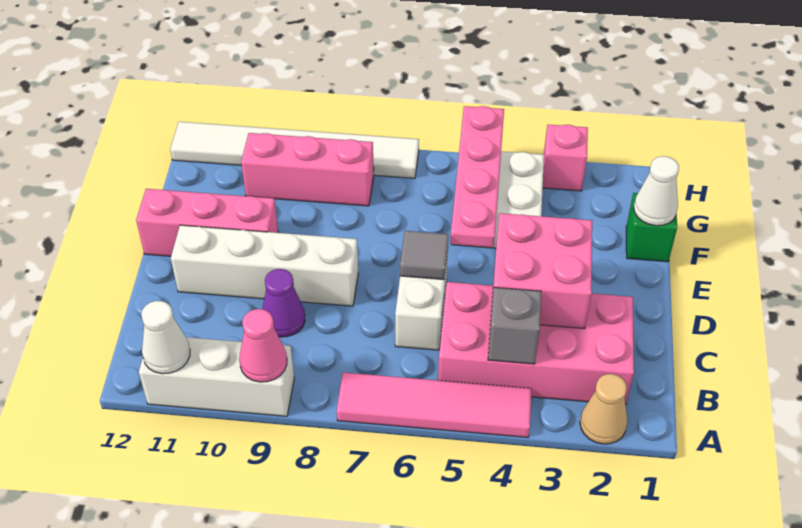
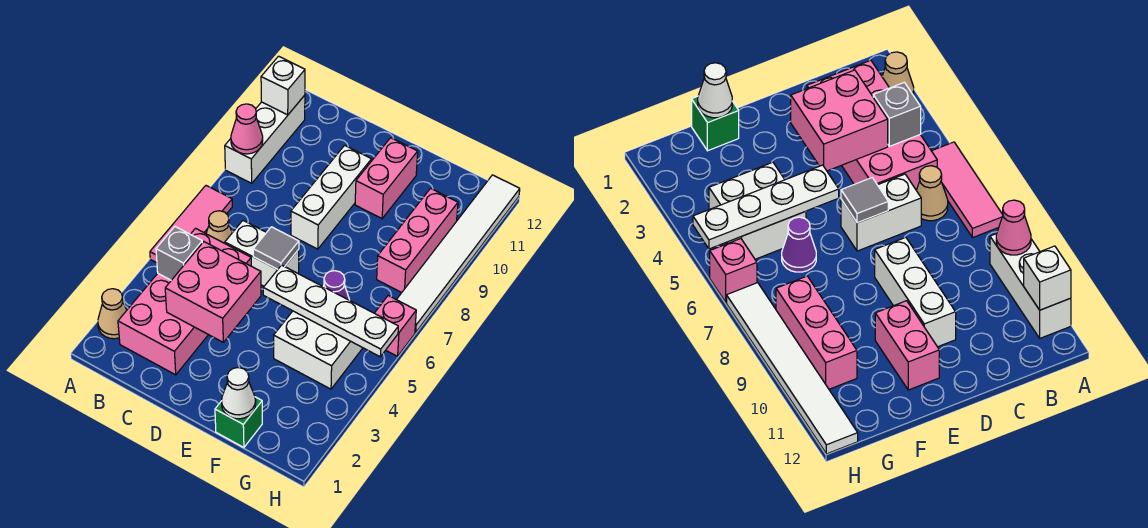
pink tile A4:A7 level 1 -> pink tile A5:A7 level 1
white cone A11 level 2 -> white brick A11 level 2
none -> tan cone B6 level 1
purple cone C9 level 1 -> purple cone F6 level 1
white brick D8:D11 level 1 -> white brick D8:D10 level 1
pink plate E5:H5 level 2 -> white plate E5:H5 level 2
pink brick E10:E12 level 1 -> pink brick E10:E11 level 1
pink brick H3 level 1 -> pink brick H6 level 1

